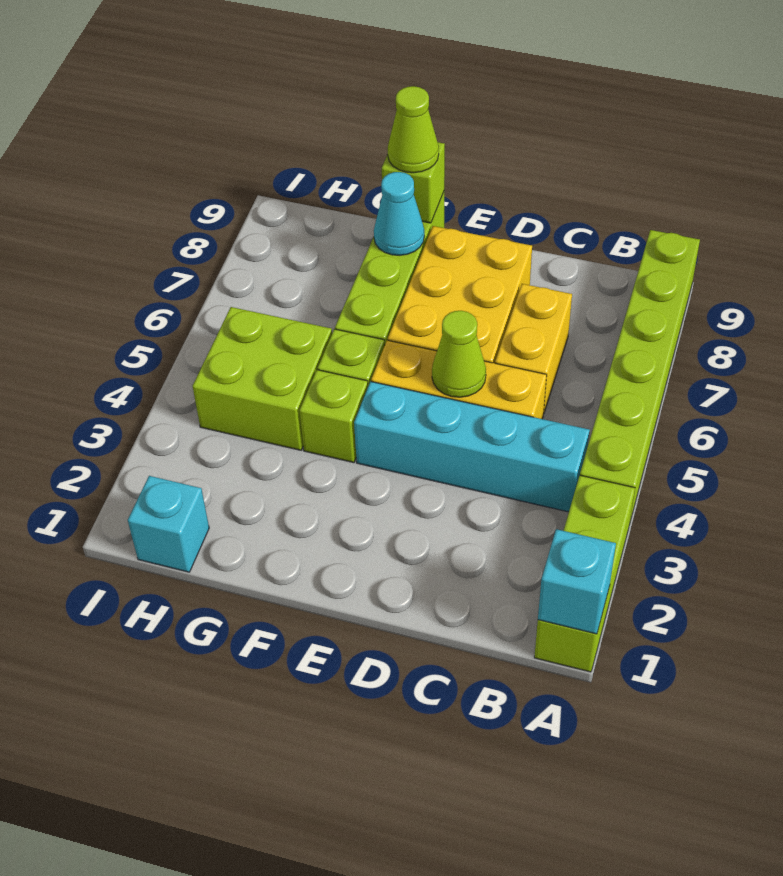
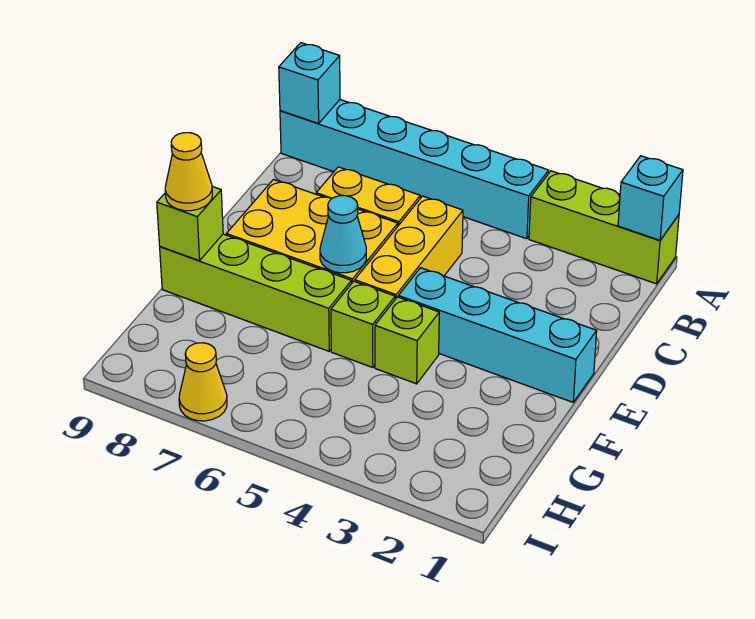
lime brick A4:A9 level 1 -> cyan brick A4:A9 level 1
cyan brick B4:E4 level 1 -> cyan brick E1:E4 level 1
lime cone D5 level 2 -> none
cyan cone F8 level 2 -> cyan cone E6 level 2
lime cone F9 level 3 -> yellow cone F9 level 3
lime brick G4:H5 level 1 -> none
cyan brick H1 level 1 -> cyan brick A9 level 2
none -> yellow cone I7 level 1

